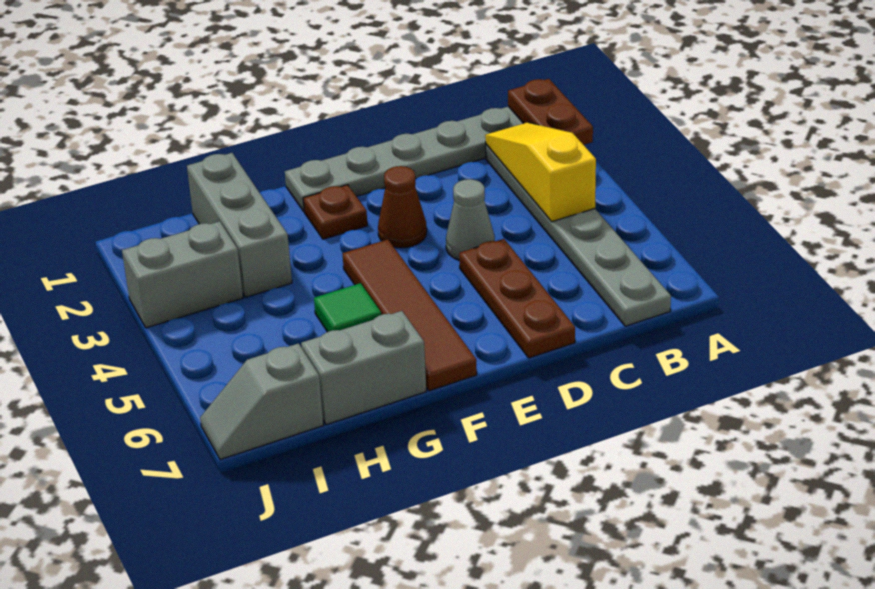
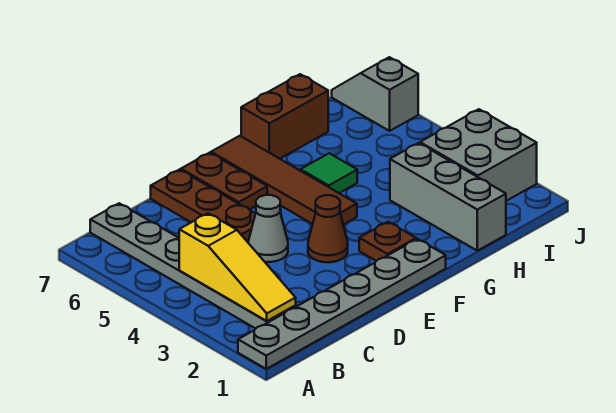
brown plate A1:A2 level 2 -> brown plate E6:E7 level 1
grey brick G7:H7 level 1 -> brown brick G7:H7 level 1
grey brick I3:J3 level 1 -> grey brick I2:J3 level 1
grey slope I7:J7 level 1 top I -> grey slope J6:J7 level 1 top 6

